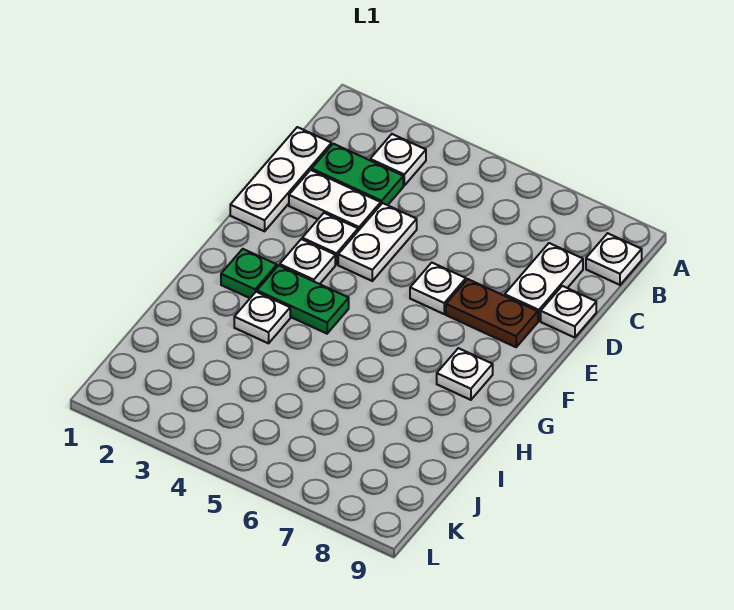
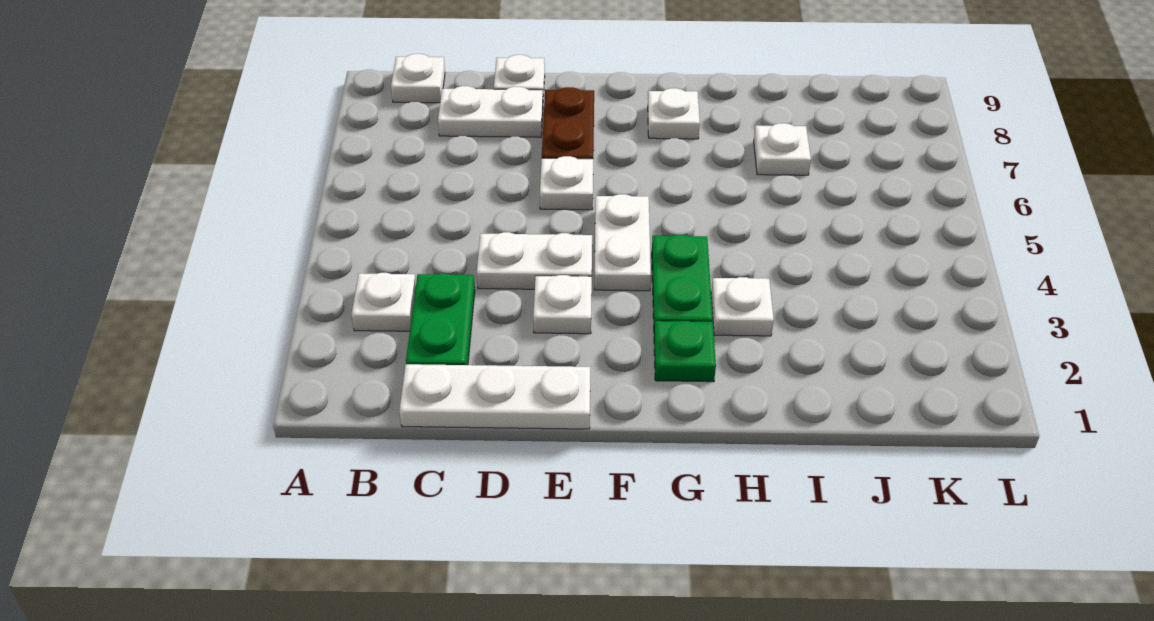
white plate D2:D3 level 1 -> white plate F4:F5 level 1
white plate F3 level 1 -> white plate I7 level 1

